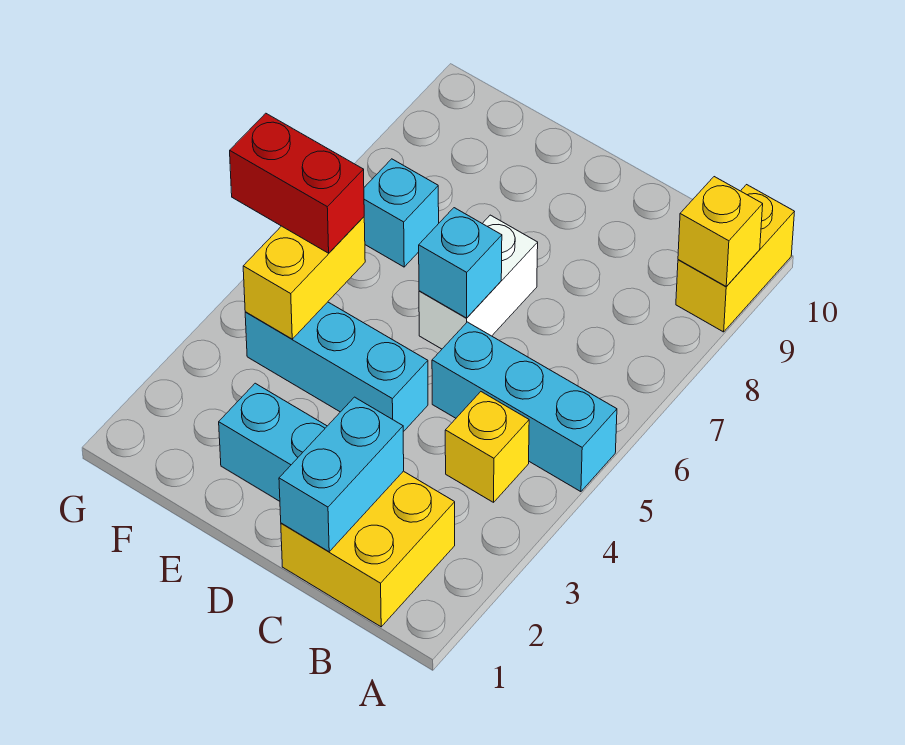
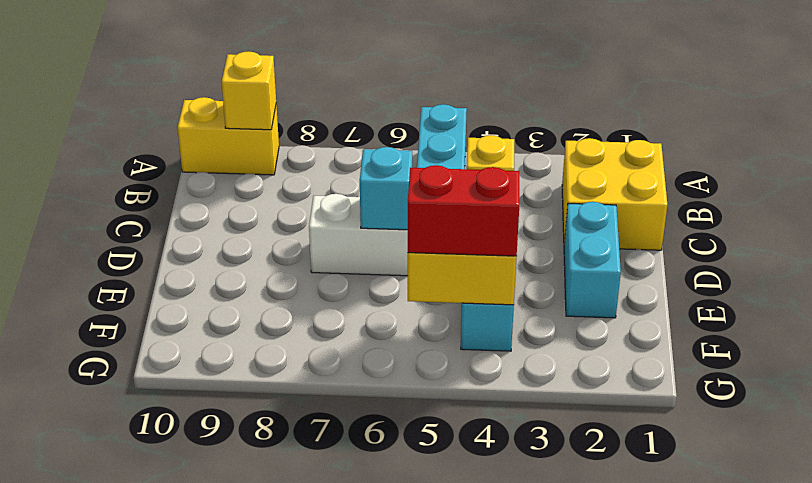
cyan brick C1:C2 level 2 -> none
red brick F5:G5 level 3 -> red brick F4:F5 level 3
cyan brick F7 level 1 -> none

